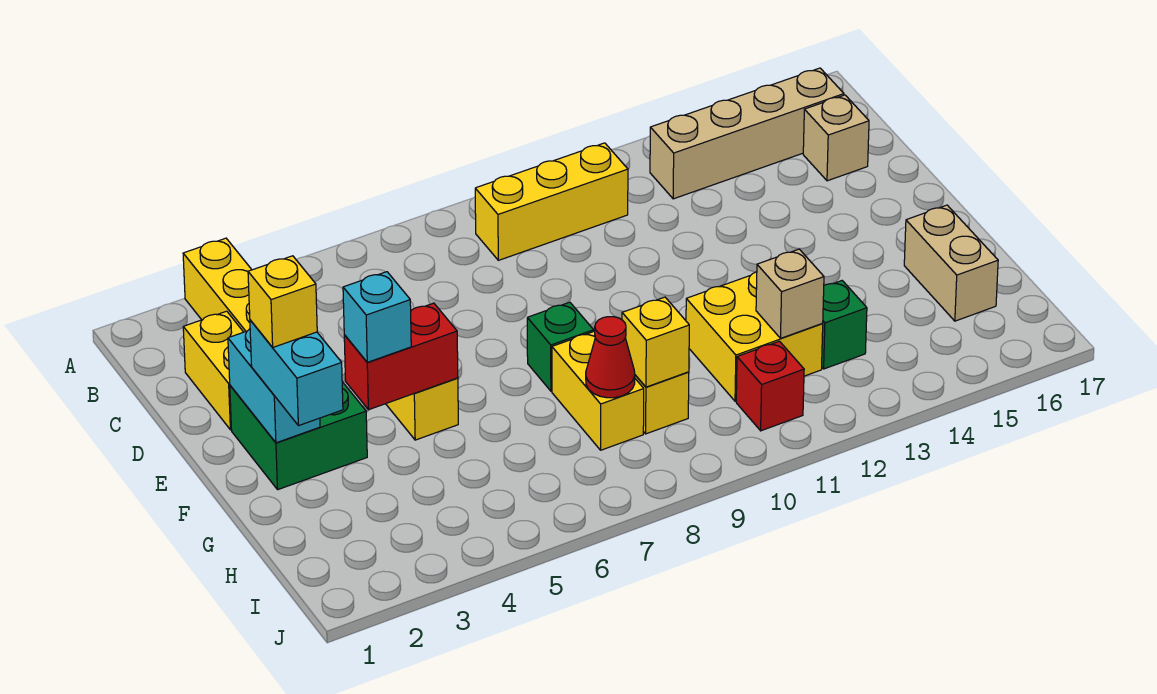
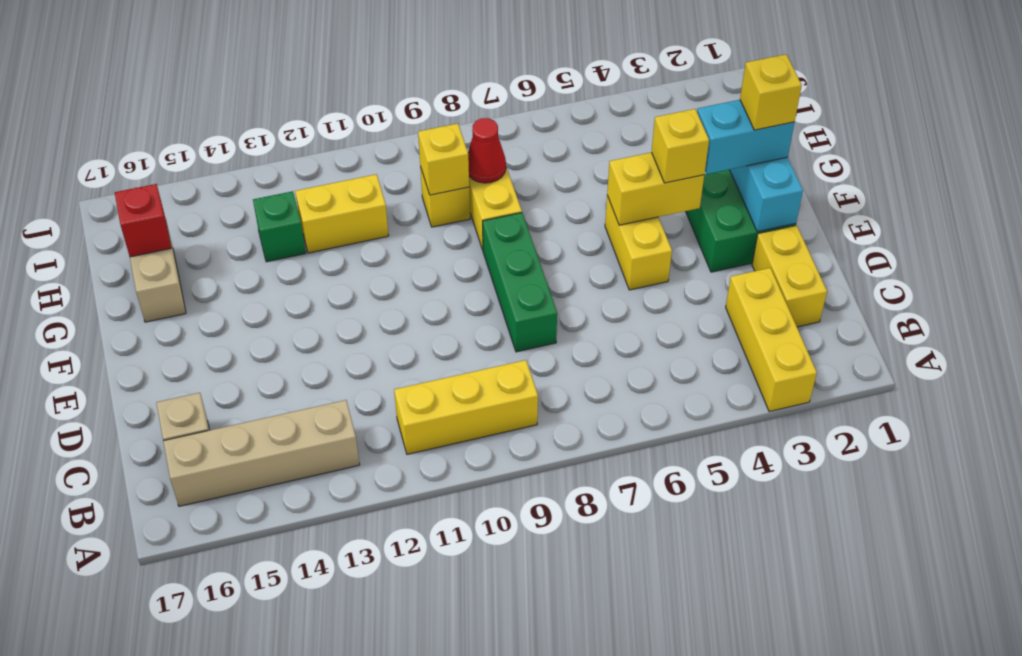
cyan brick F2:G2 level 3 -> cyan brick F2:F3 level 3
red brick F4:F5 level 2 -> yellow brick F4:F5 level 2
cyan brick F4 level 3 -> yellow brick F4 level 3
green brick F8 level 1 -> green brick D8:F8 level 1
yellow brick G11:H12 level 1 -> yellow brick H11:H12 level 1
tan brick H12 level 2 -> none
red brick I11 level 1 -> red brick H16 level 2

